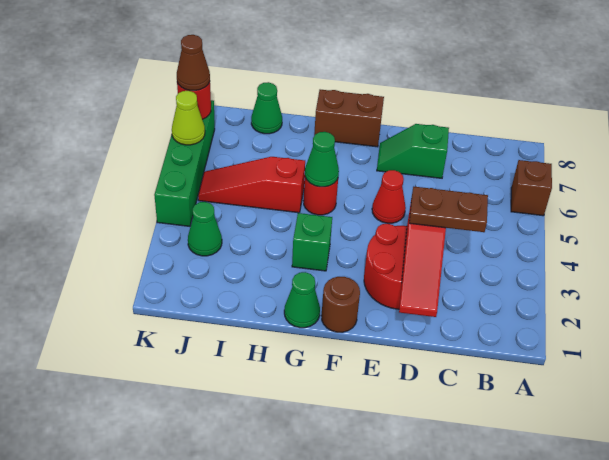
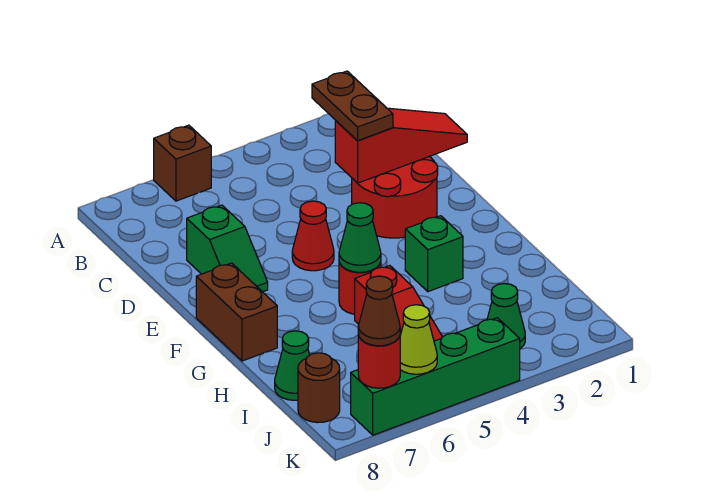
brown round brick F1 level 1 -> brown round brick J8 level 1
green cone G1 level 1 -> none

